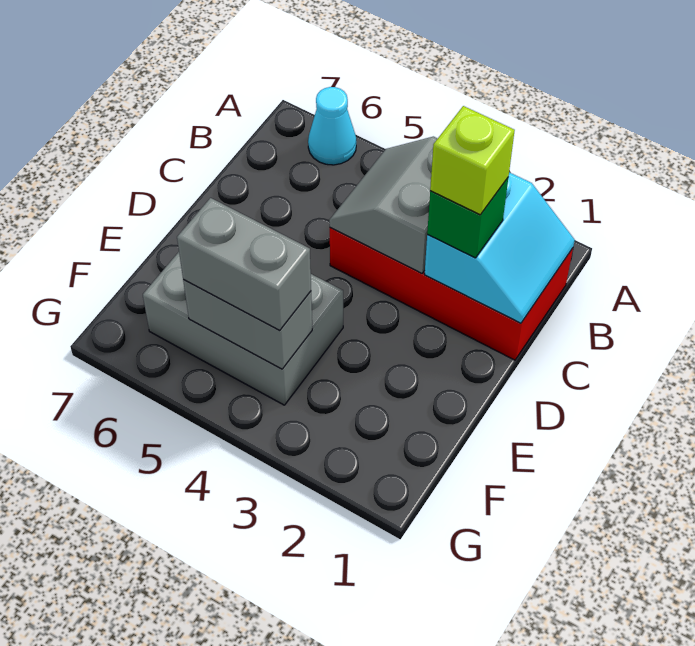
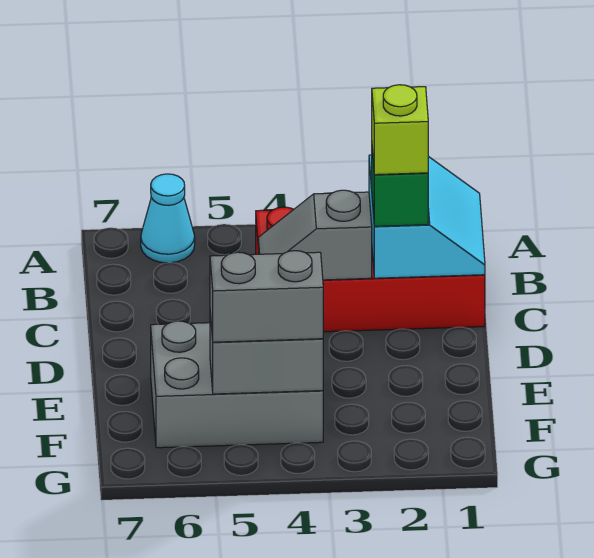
grey slope B3:C4 level 2 top 3 -> grey slope C3:C4 level 2 top 3

